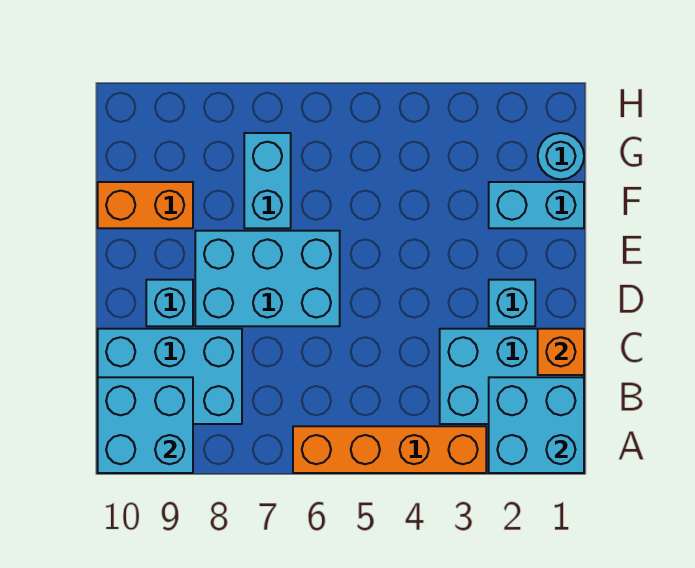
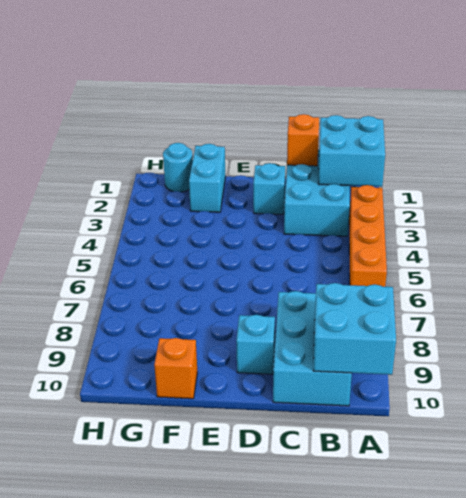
cyan brick D6:E8 level 1 -> none
cyan brick F7:G7 level 1 -> none
orange brick F9:F10 level 1 -> orange brick F10 level 1

